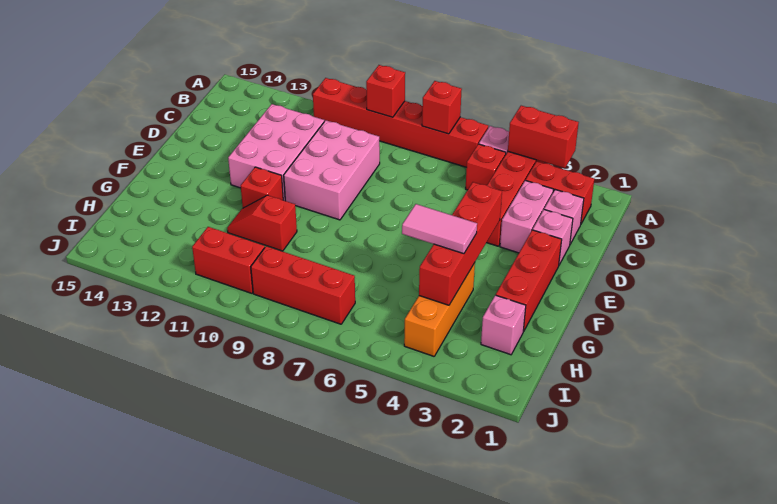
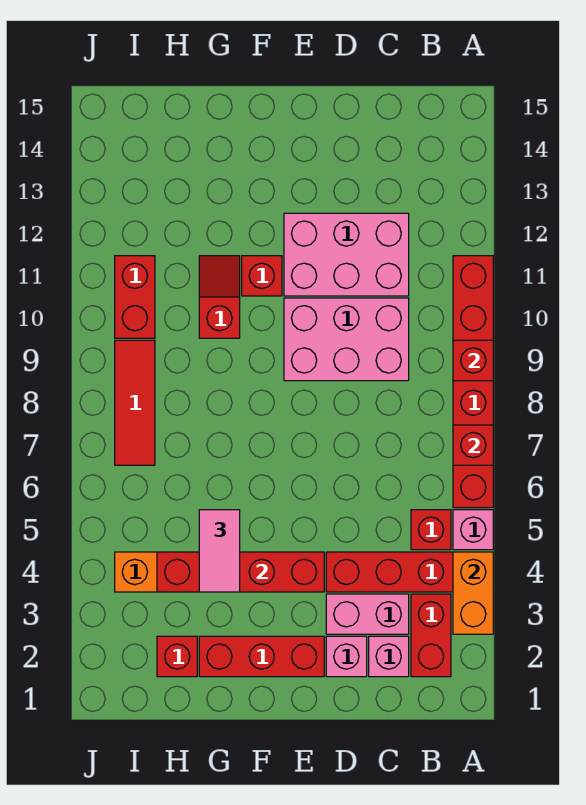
red brick A3:A4 level 2 -> orange brick A3:A4 level 2
pink brick H2 level 1 -> red brick H2 level 1
red brick I7:I9 level 1 -> red tile I7:I9 level 1

